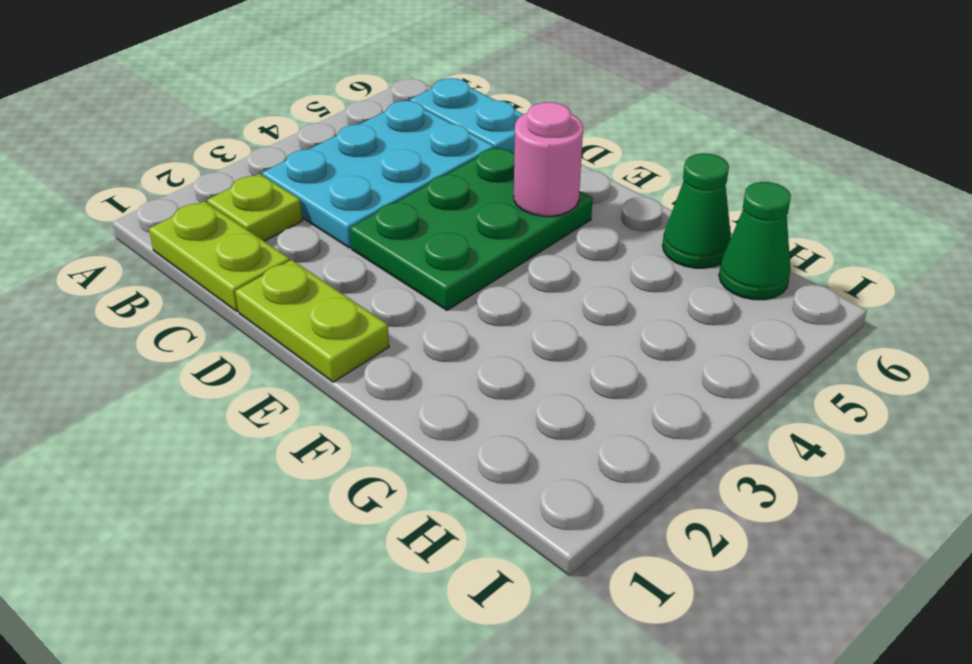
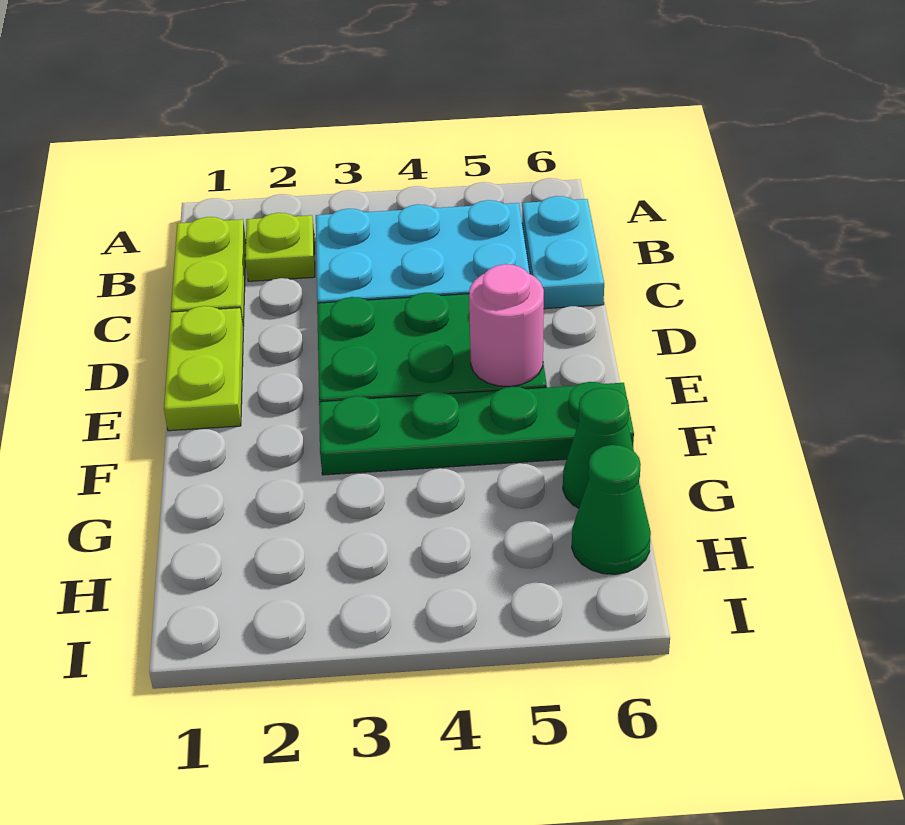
none -> green plate F3:F6 level 1

